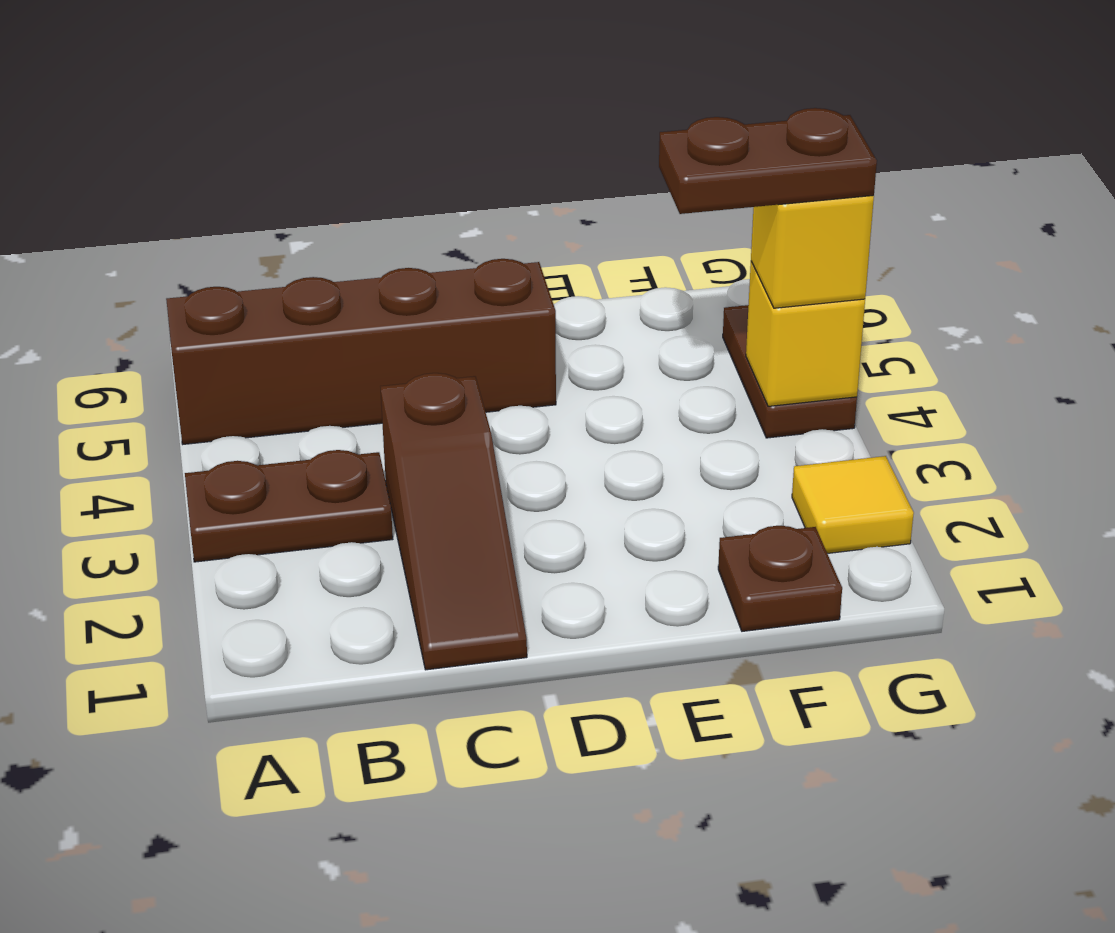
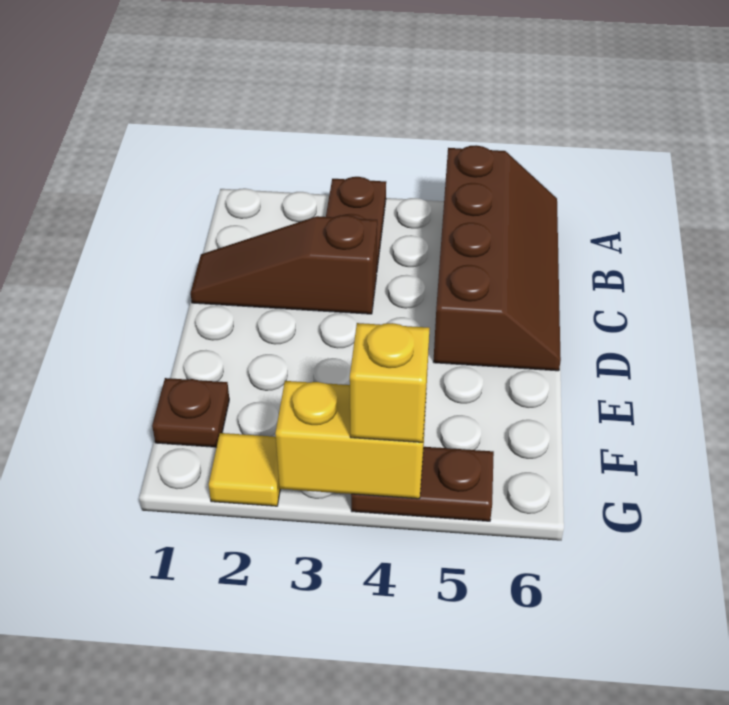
brown plate F4:G4 level 4 -> none
yellow brick G4 level 2 -> yellow brick G3:G4 level 2

